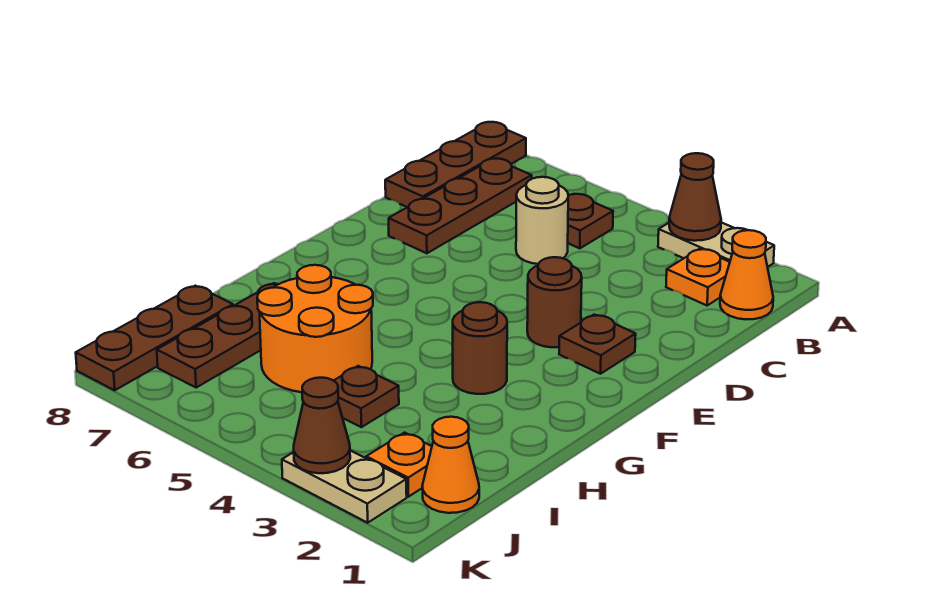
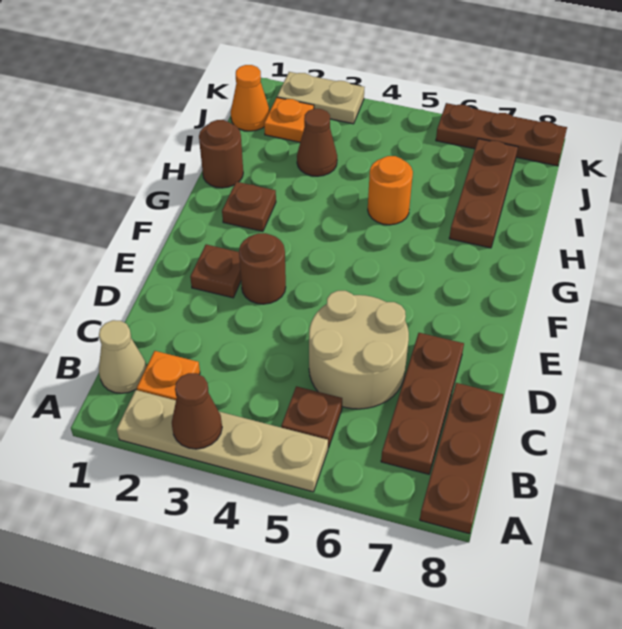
tan plate A2:A3 level 1 -> tan plate A2:A5 level 1
orange cone B1 level 1 -> tan cone B1 level 1
tan round brick C5 level 1 -> tan round brick C5:D6 level 1
brown round brick G3 level 1 -> brown round brick H1 level 1
orange round brick H5:I6 level 1 -> orange round brick H5 level 1
brown plate I4 level 1 -> brown plate G2 level 1
brown plate I8:K8 level 1 -> brown plate K6:K8 level 1
brown cone K3 level 2 -> brown cone I3 level 1

